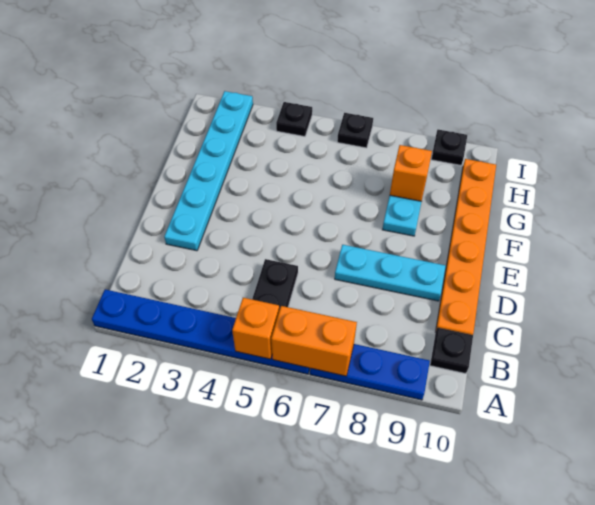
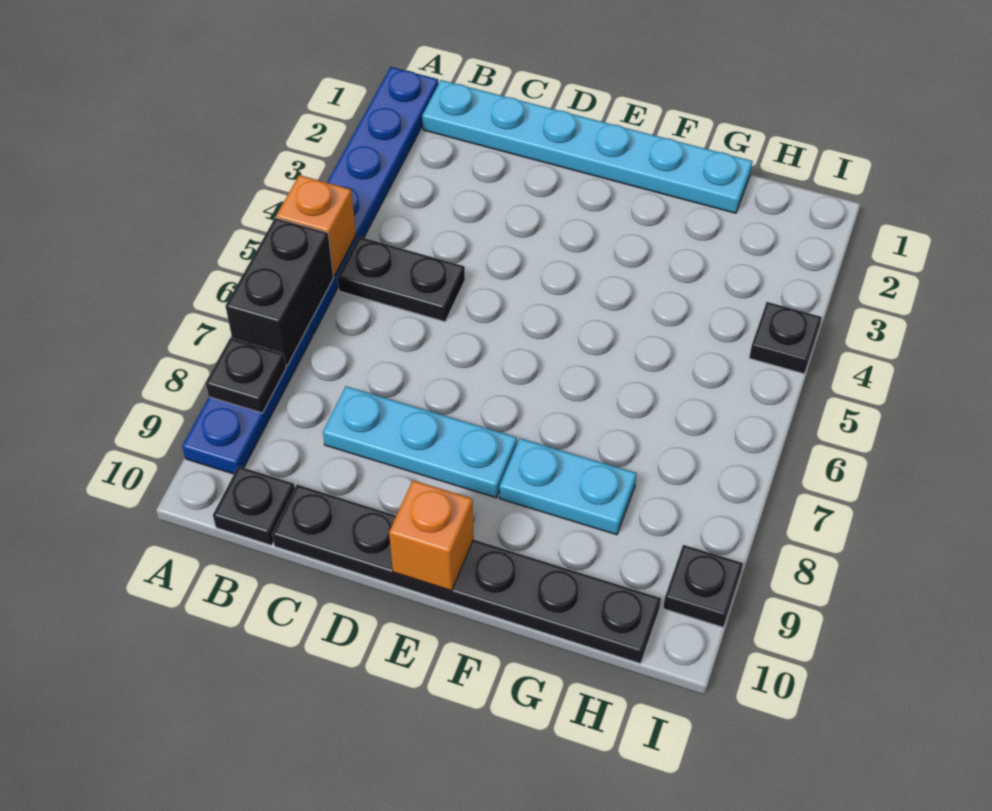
orange brick A6:A7 level 2 -> black brick A6:A7 level 2
orange plate C10:H10 level 1 -> black plate C10:H10 level 1
cyan plate D2:I2 level 1 -> cyan plate B1:G1 level 1
cyan plate D7:D9 level 1 -> cyan plate C8:E8 level 1
orange brick G8 level 2 -> orange brick E10 level 2
black plate I6 level 1 -> black plate A8 level 2

